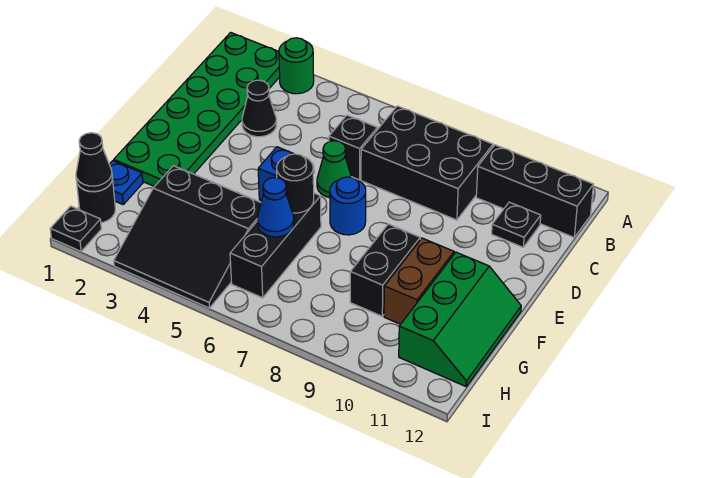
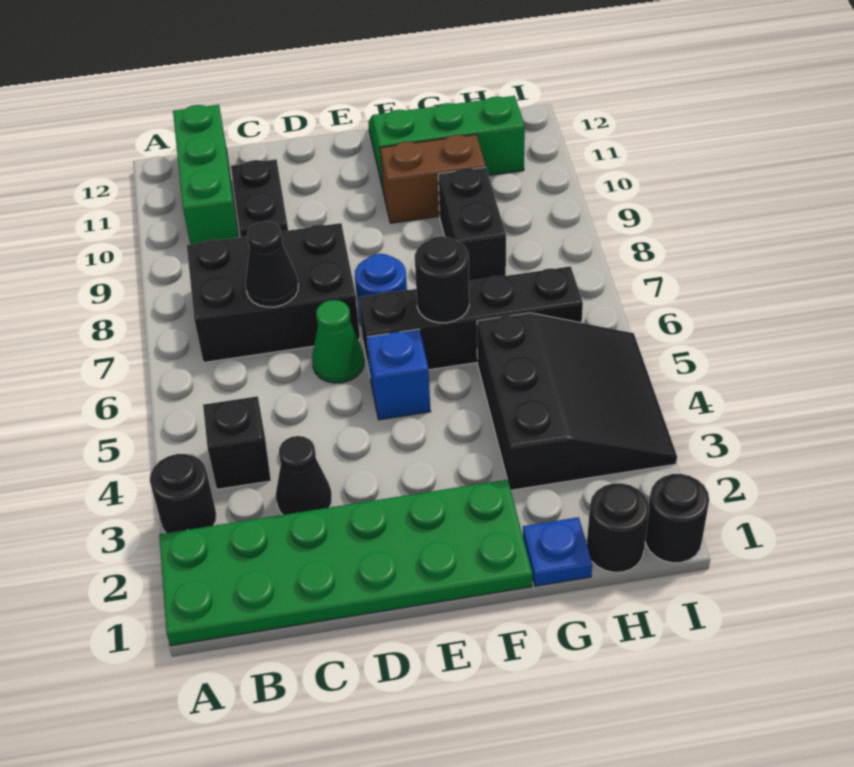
green round brick A3 level 1 -> black round brick A3 level 1
black brick B7:C9 level 1 -> black brick B7:D8 level 1
black brick B10:B12 level 1 -> green brick B10:B12 level 1
black brick C6 level 1 -> black brick B4 level 1
black plate C11 level 1 -> black plate C10:C11 level 1
black brick F6:H6 level 1 -> black brick E6:H6 level 1
black brick F9:G9 level 1 -> black brick G8:G9 level 1
blue cone G6 level 2 -> none
black cone H1 level 2 -> black cone C7 level 2
black plate I1 level 1 -> black round brick I1 level 1

